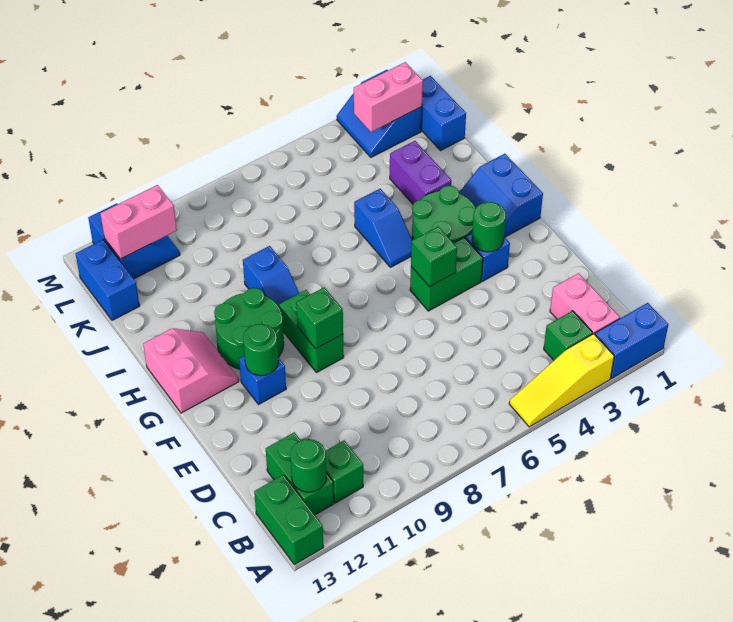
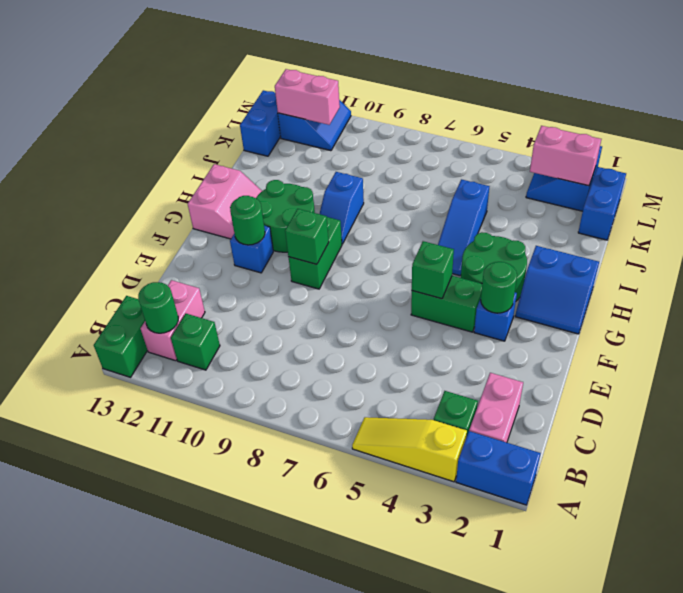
green brick B12:C12 level 1 -> pink brick B12:C12 level 1
blue slope G1:H2 level 1 top 1 -> blue slope G1:H2 level 1 top H
blue slope H5:I5 level 1 top I -> blue slope H5:J5 level 1 top J
purple brick I3:J3 level 1 -> none

